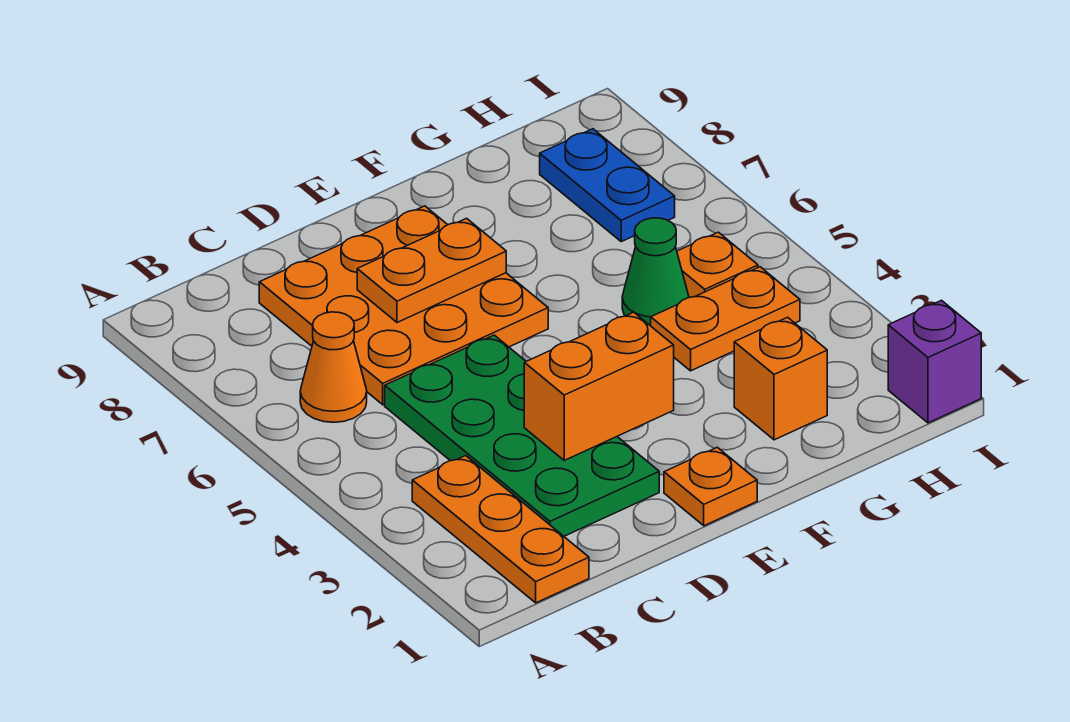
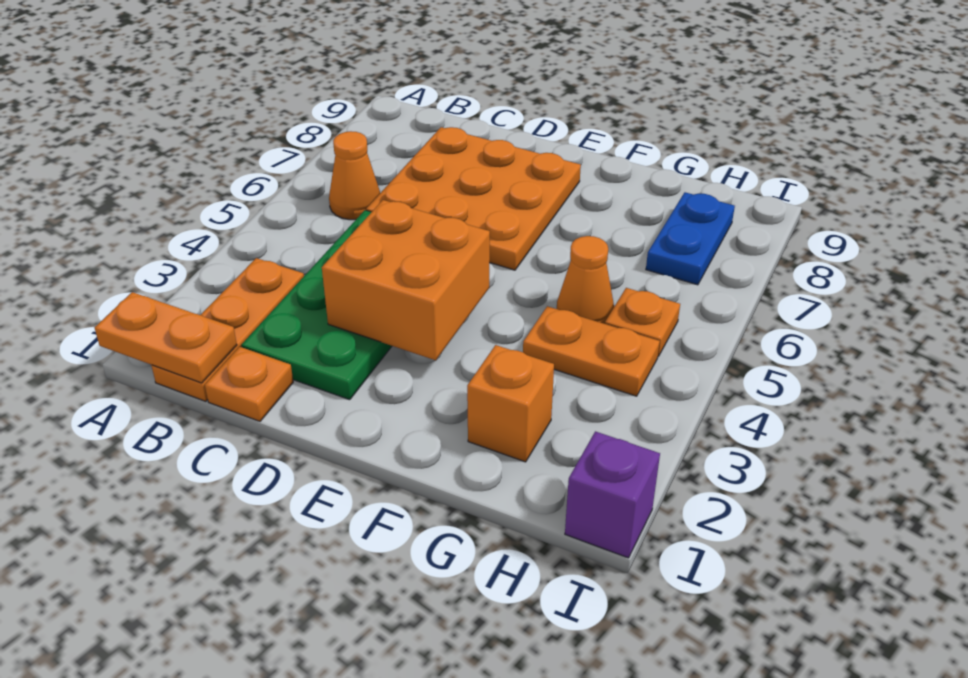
orange brick D3:E3 level 2 -> orange brick D3:E4 level 2
orange plate D7:E7 level 2 -> orange plate A1:B1 level 2
orange plate E1 level 1 -> orange plate C1 level 1
green cone G5 level 1 -> orange cone G5 level 1

